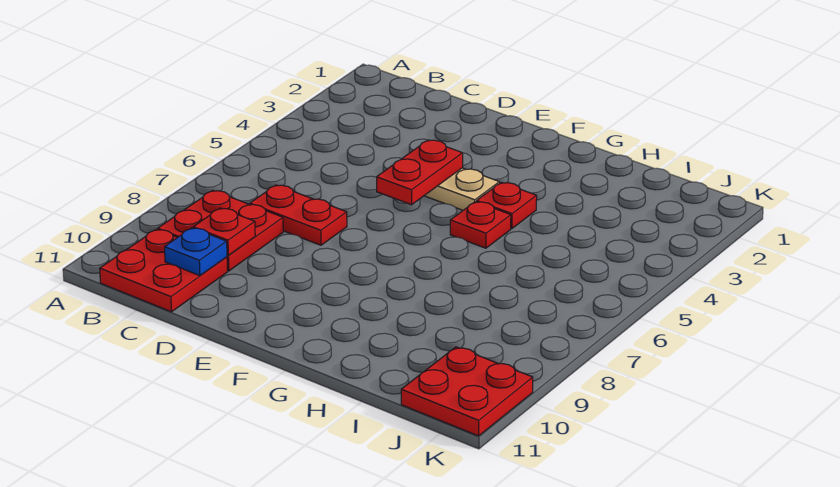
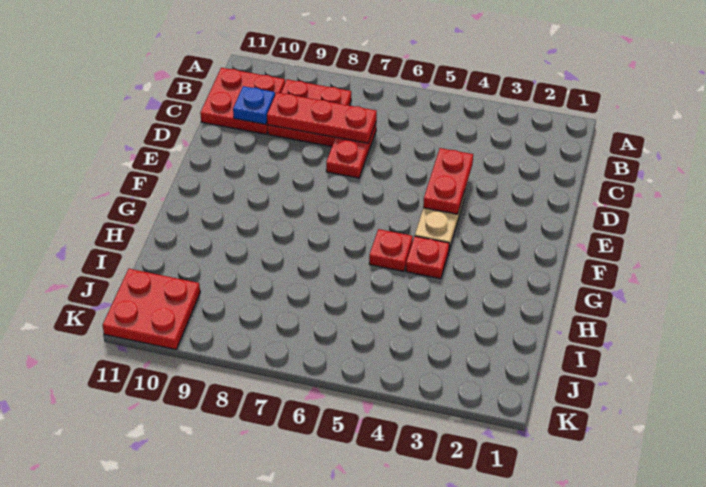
red plate C9 level 2 -> red plate C7:C9 level 2
red plate E4:E5 level 2 -> red plate D4:E4 level 2

